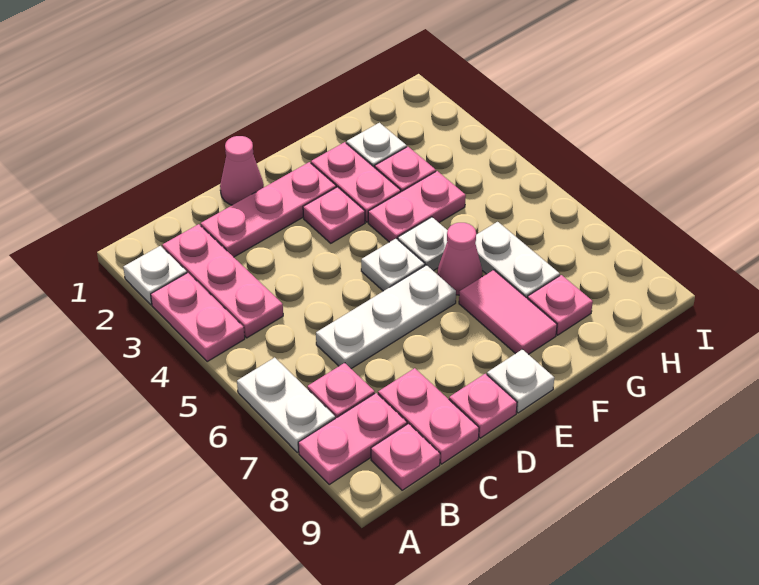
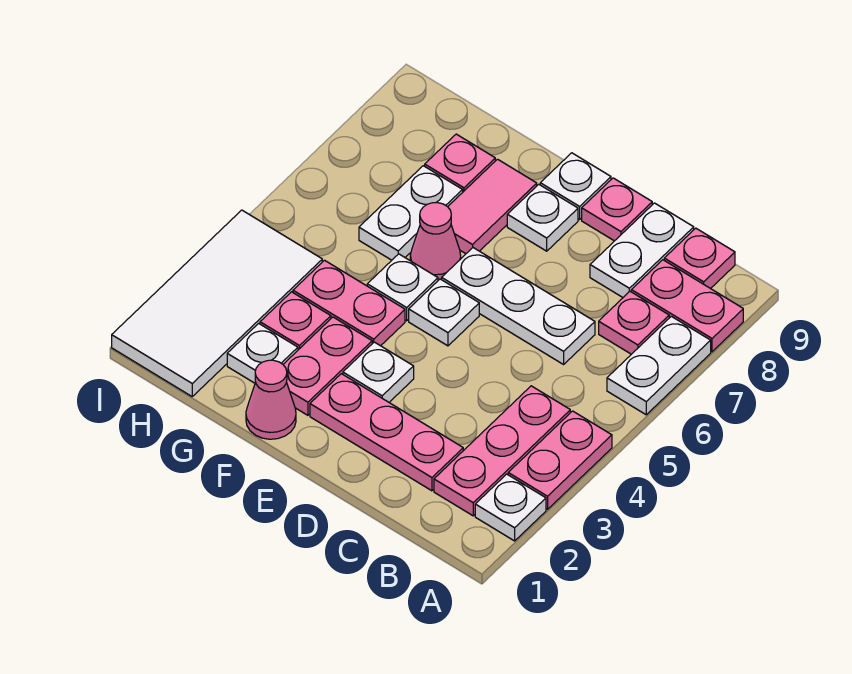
pink plate C8:C9 level 1 -> white plate C8:C9 level 1
pink cone D1 level 1 -> pink cone F1 level 1
pink plate E3 level 1 -> white plate E3 level 1
none -> white plate E8 level 1
none -> white tile H1:I4 level 1

